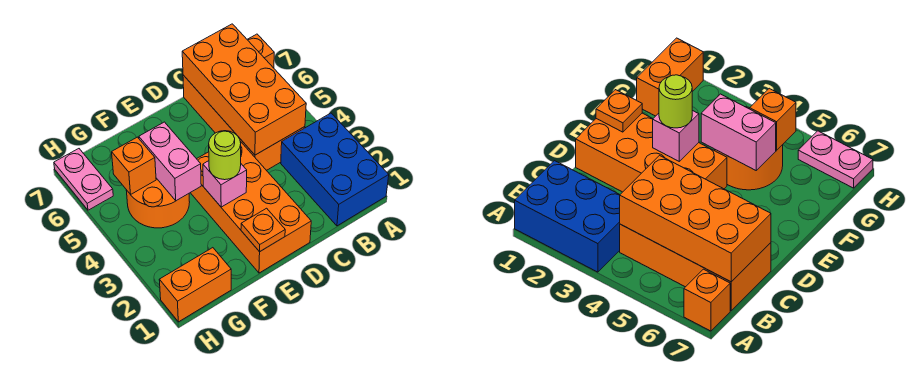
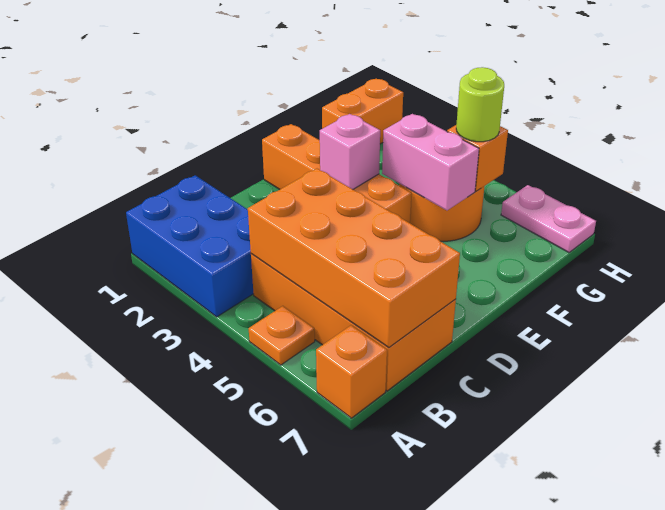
orange brick D1:E4 level 1 -> orange brick E1:E4 level 1
orange plate E1 level 2 -> orange plate A5 level 1
lime round brick E3 level 3 -> lime round brick G5 level 3

